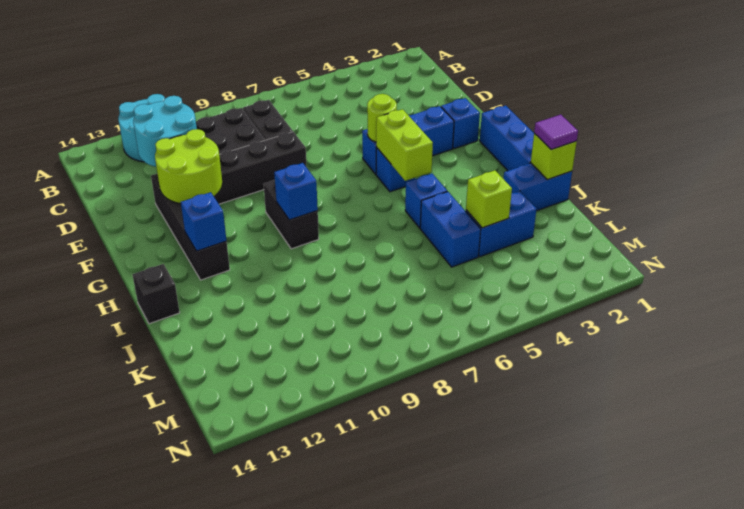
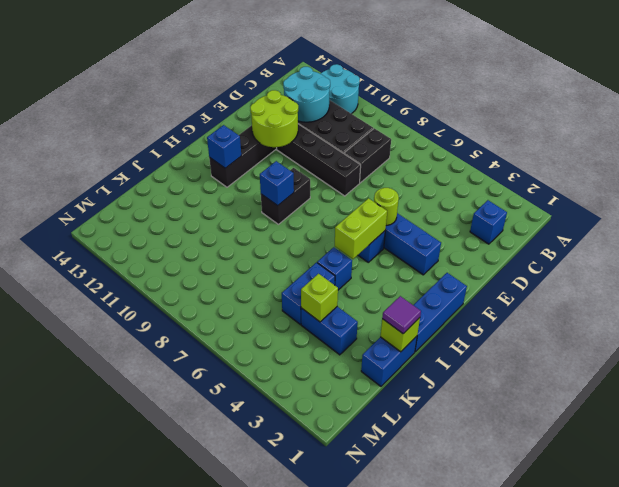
blue brick F2 level 1 -> blue brick C2 level 1
black brick I14 level 1 -> none
blue brick J1:J2 level 1 -> blue brick J1:K1 level 1

